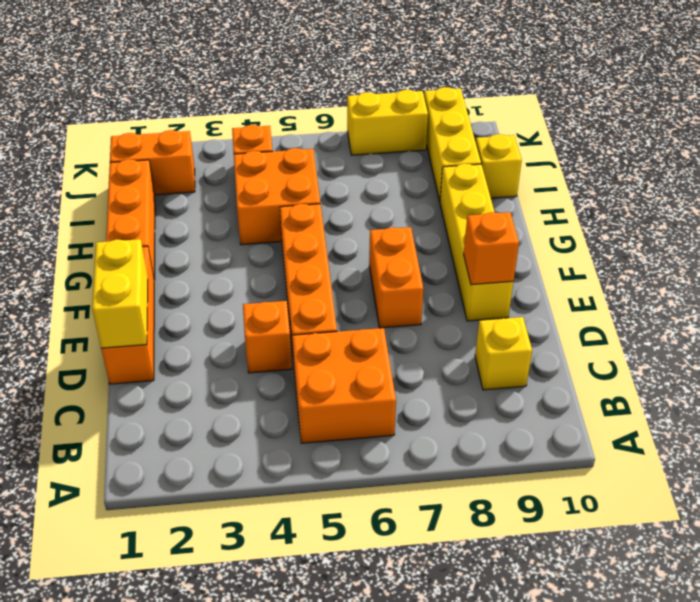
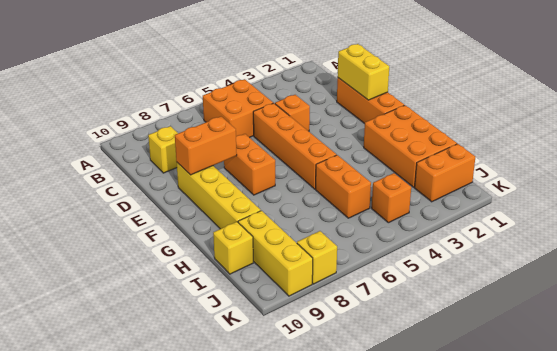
orange brick E9 level 2 -> orange brick E8:E9 level 2
orange brick G1:I1 level 1 -> orange brick G1:I2 level 1
orange brick H4:I5 level 1 -> orange brick H5:I5 level 1
yellow brick K7:K8 level 1 -> yellow brick K8 level 1

